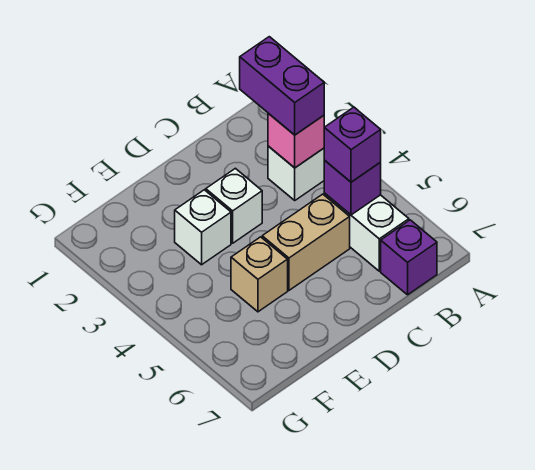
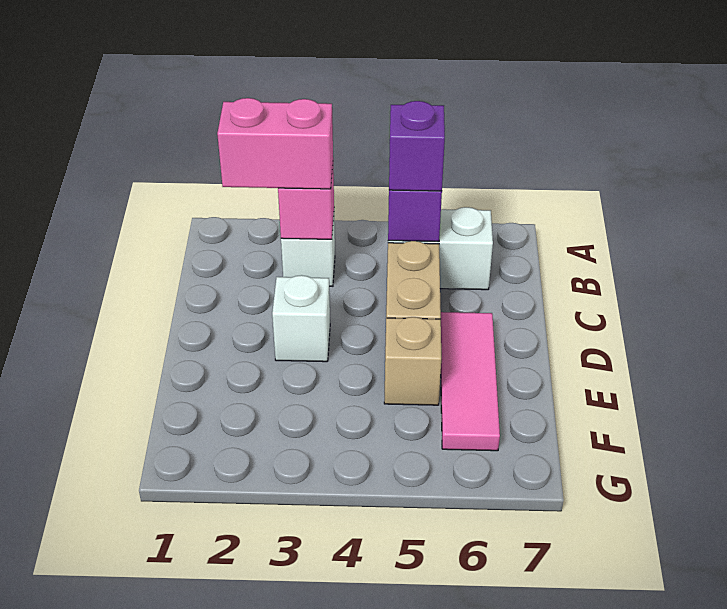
purple brick B2:B3 level 3 -> pink brick B2:B3 level 3
purple brick B7 level 1 -> none
none -> pink tile D6:F6 level 1
white brick E3 level 1 -> none

